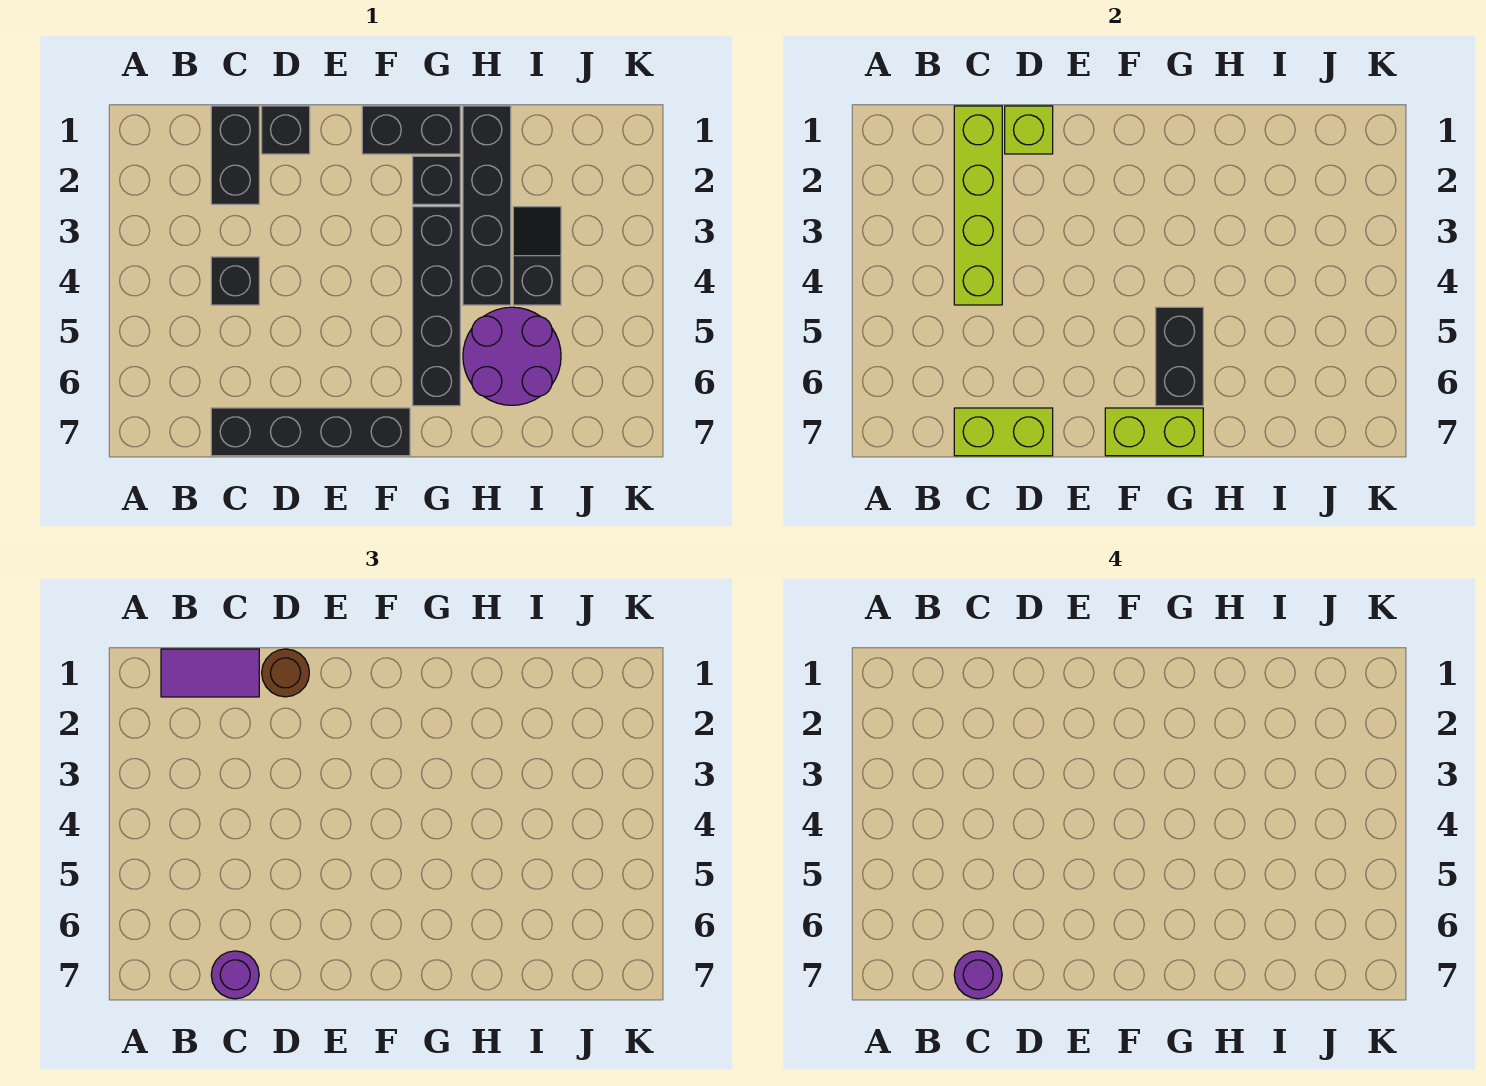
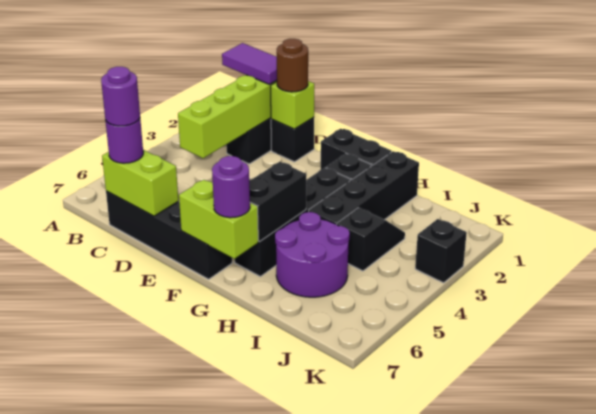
black brick C4 level 1 -> black brick K3 level 1
none -> purple round brick G7 level 3

